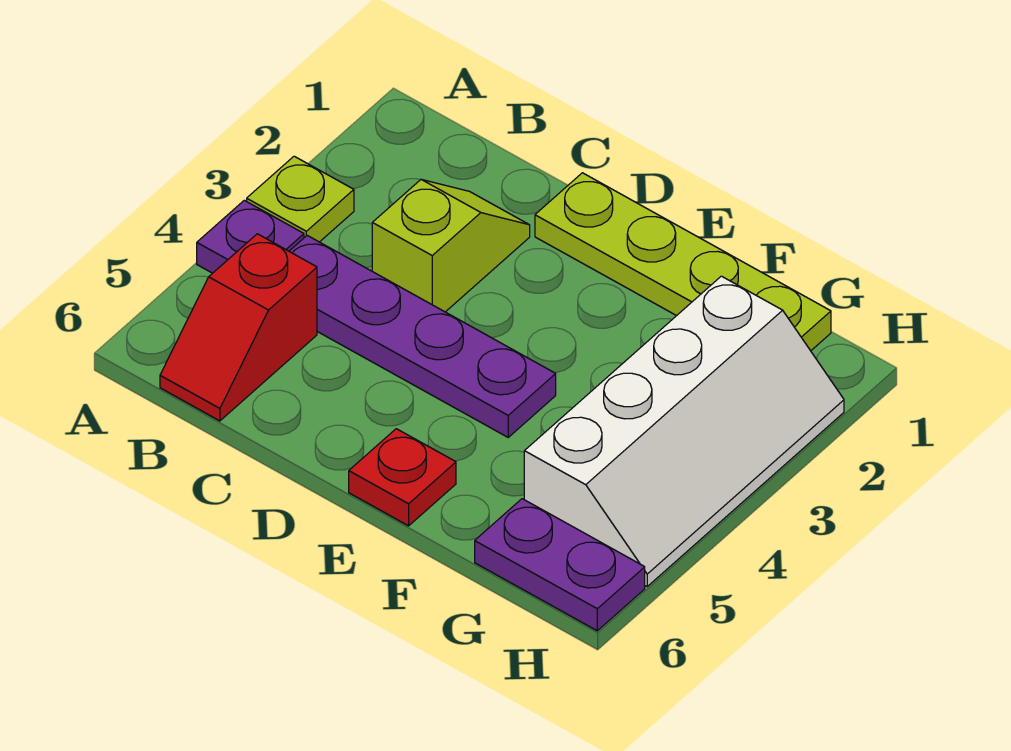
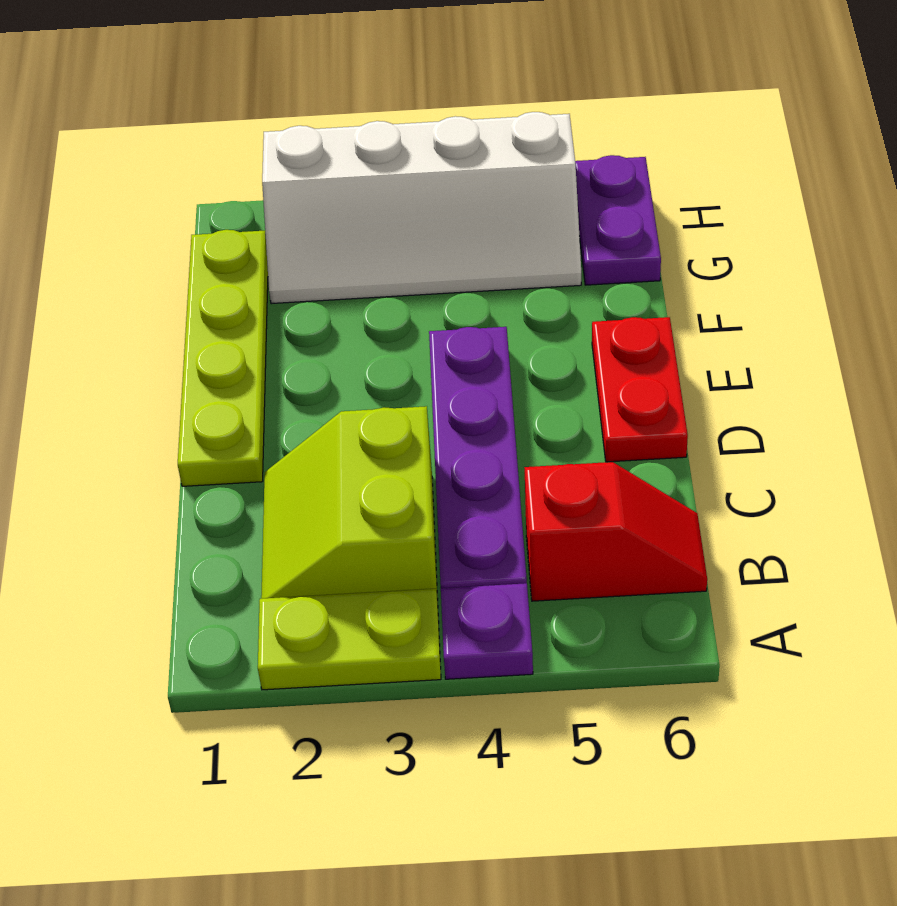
lime plate A3 level 1 -> lime plate A2:A3 level 1
lime slope C2:C3 level 1 top 3 -> lime slope B2:C3 level 1 top 3
red plate E6 level 1 -> red plate D6:E6 level 1
white slope G2:H5 level 1 top G -> white slope G2:H5 level 1 top H

